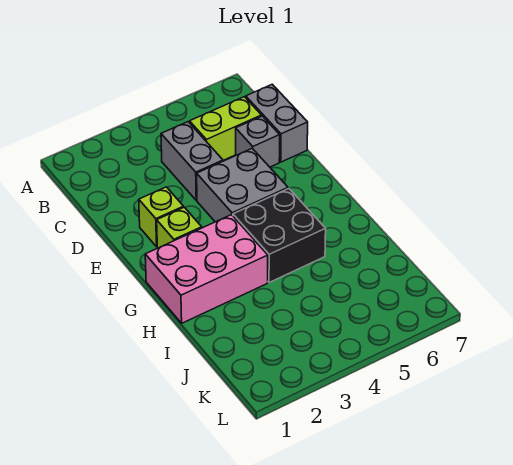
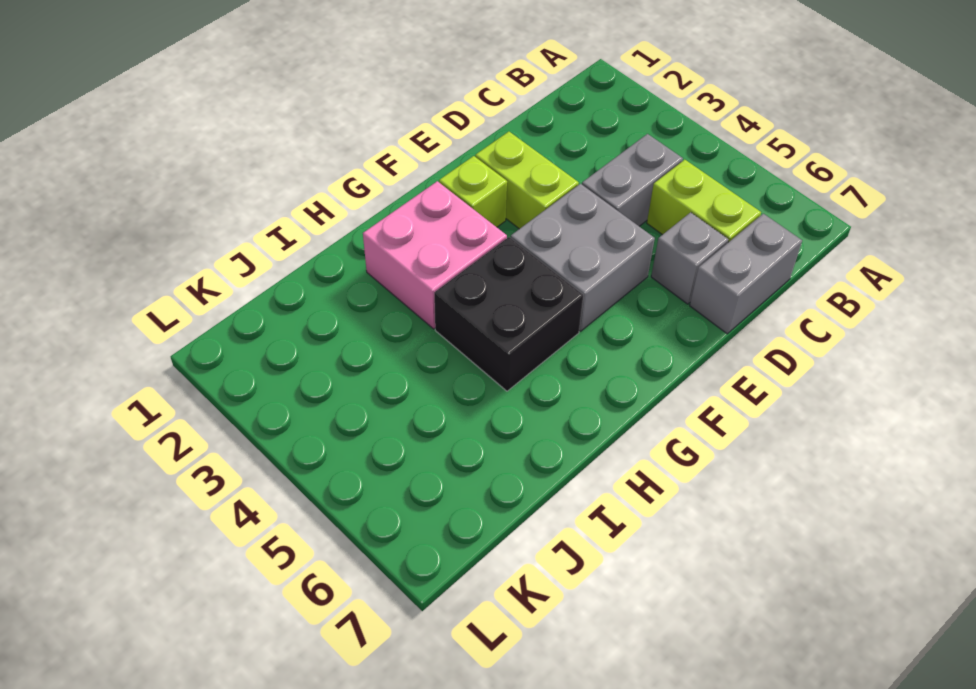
lime brick E2 level 1 -> lime brick E2:E3 level 1
pink brick G1:H3 level 1 -> pink brick G2:H3 level 1

